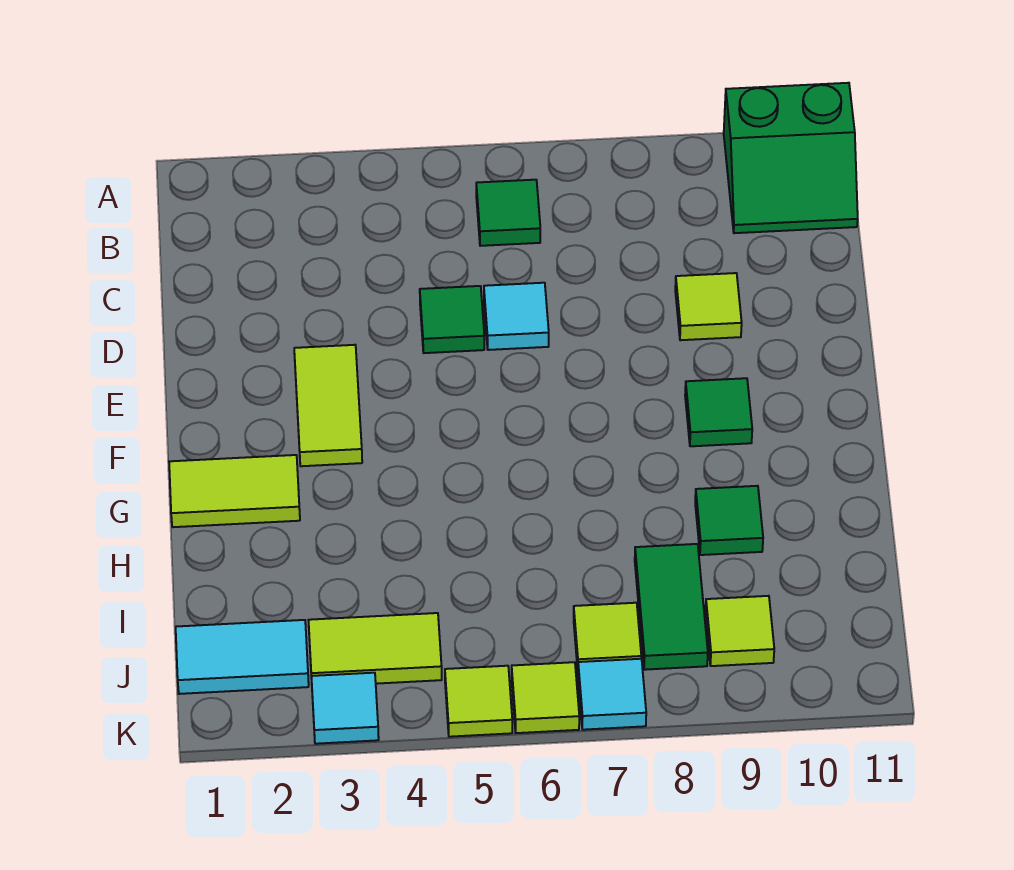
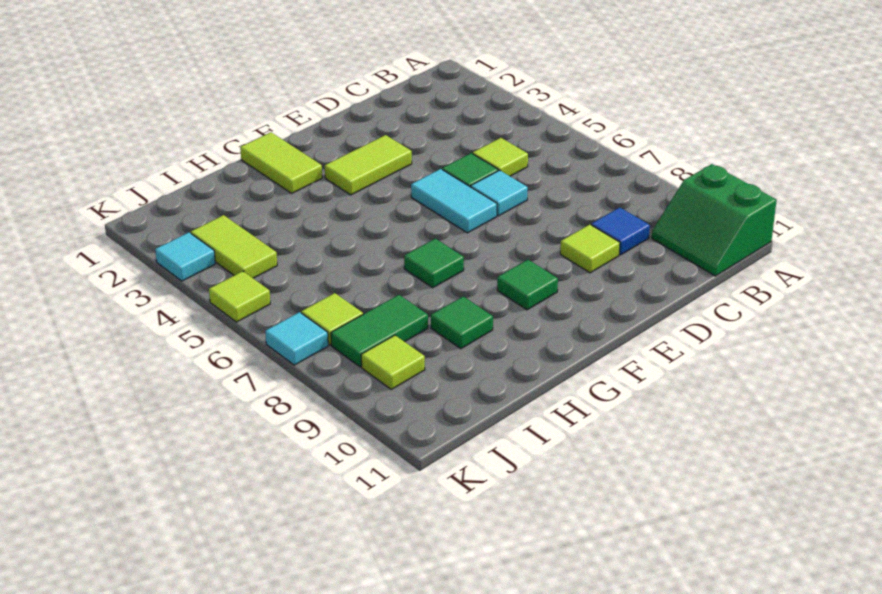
green tile B6 level 1 -> green tile G7 level 1
none -> blue tile C9 level 1
cyan tile J1:J2 level 1 -> cyan tile E5:E6 level 1
lime tile K6 level 1 -> lime tile C5 level 1

